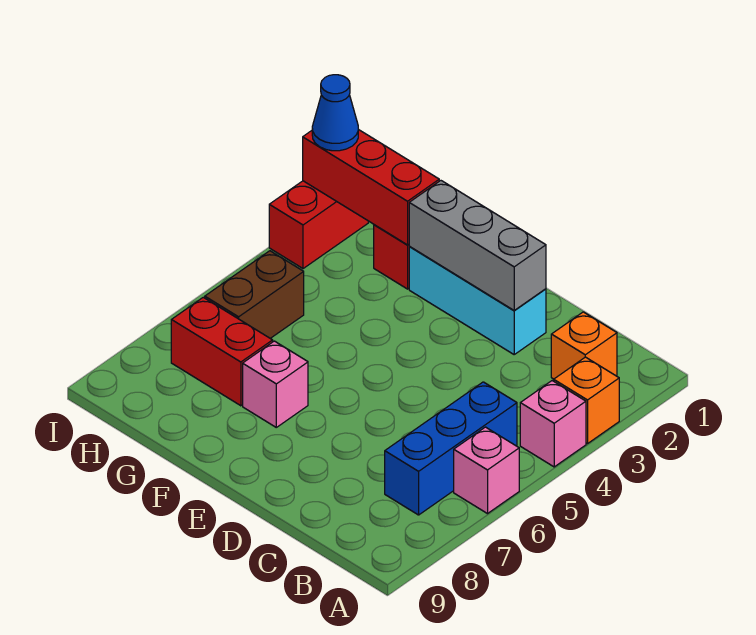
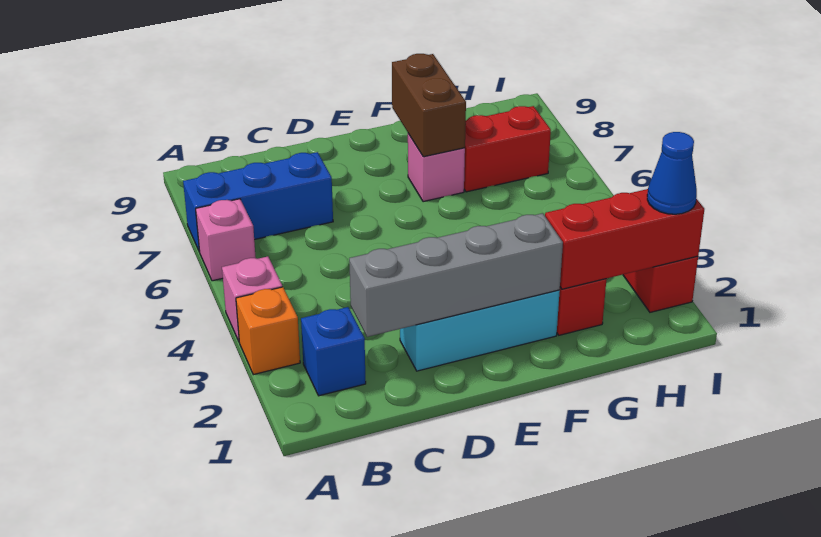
orange brick B2 level 1 -> blue brick B2 level 1
blue brick B5:B7 level 1 -> blue brick A7:C7 level 1
grey brick D2:F2 level 2 -> grey brick C2:F2 level 2
brown brick H5:H6 level 1 -> brown brick F7:F8 level 2

